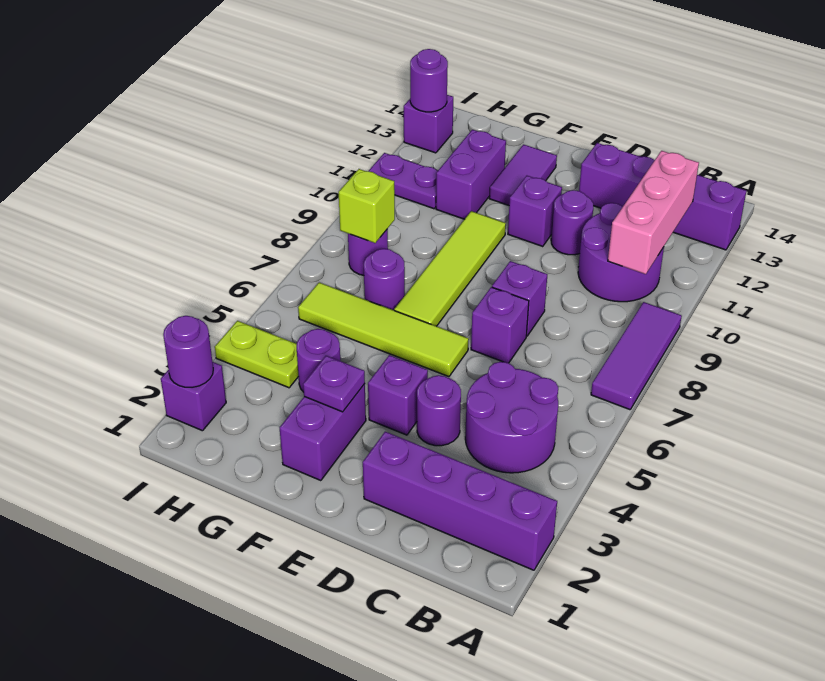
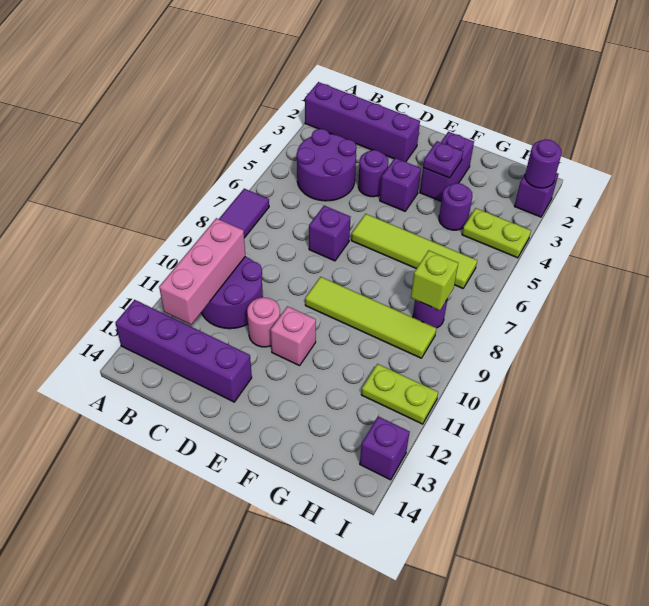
purple brick D8 level 1 -> none
purple round brick D11 level 1 -> pink round brick D11 level 1
purple brick E11 level 1 -> pink brick E11 level 1
lime tile F7:F10 level 1 -> lime tile E9:H9 level 1
purple tile F12:F13 level 1 -> none
purple round brick G7 level 1 -> none
purple brick G11:G12 level 1 -> none
purple plate H11:I11 level 1 -> lime plate H11:I11 level 1
purple round brick I13 level 2 -> none

